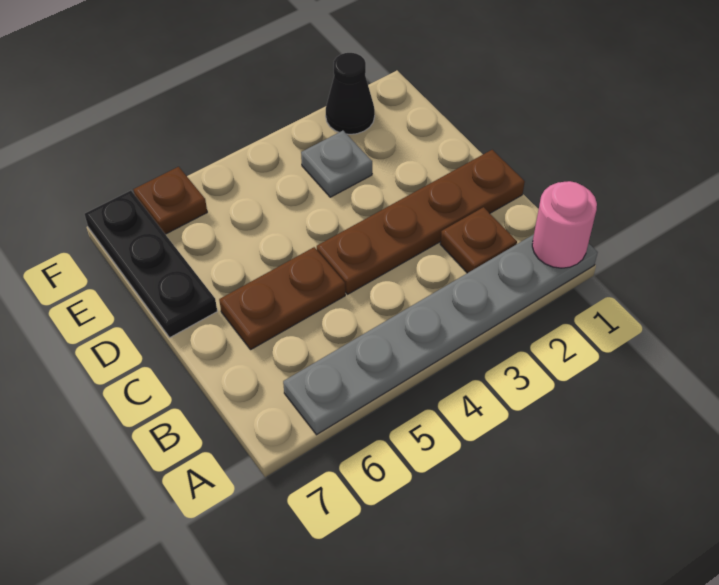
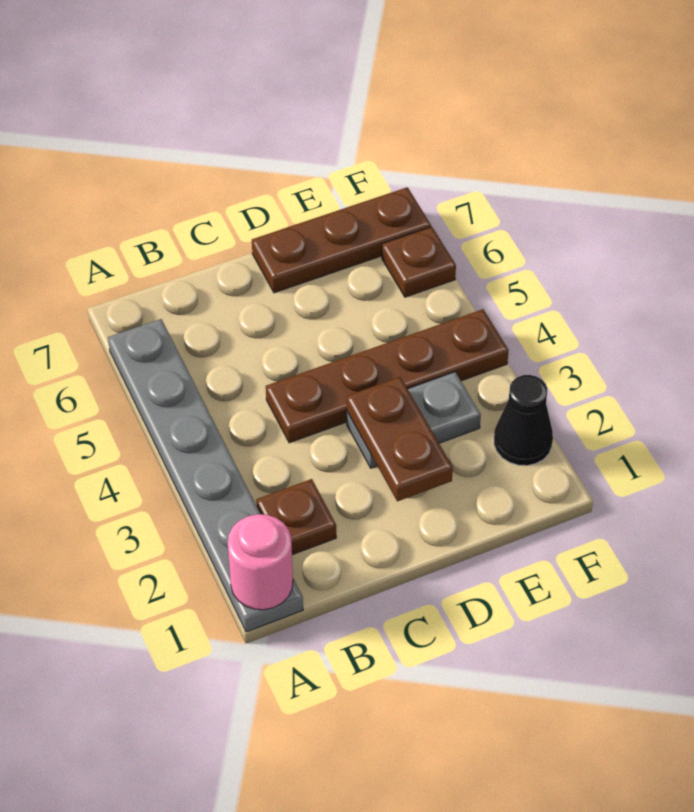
brown plate C1:C4 level 1 -> brown plate C4:F4 level 1
brown plate C5:C6 level 1 -> brown plate D2:D3 level 2
black plate D7:F7 level 1 -> brown plate D7:F7 level 1
grey plate E3 level 1 -> grey plate D3:E3 level 1

